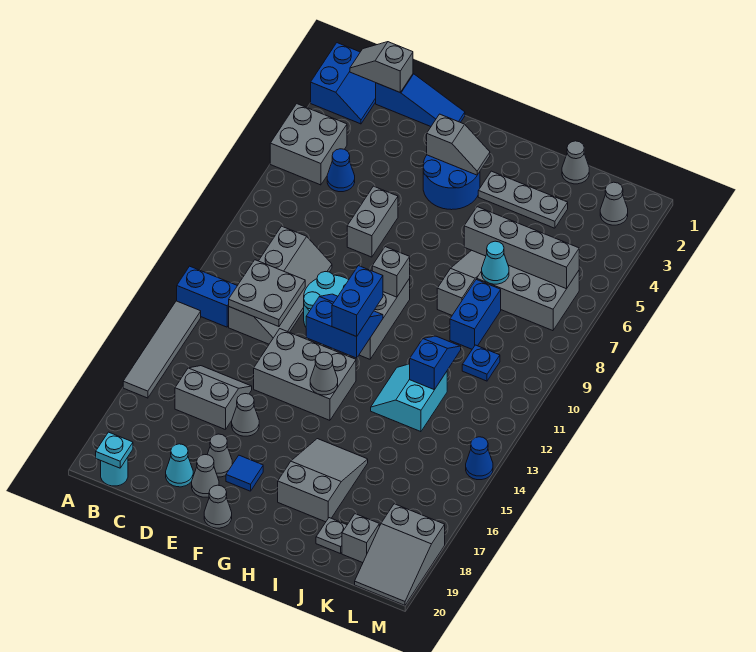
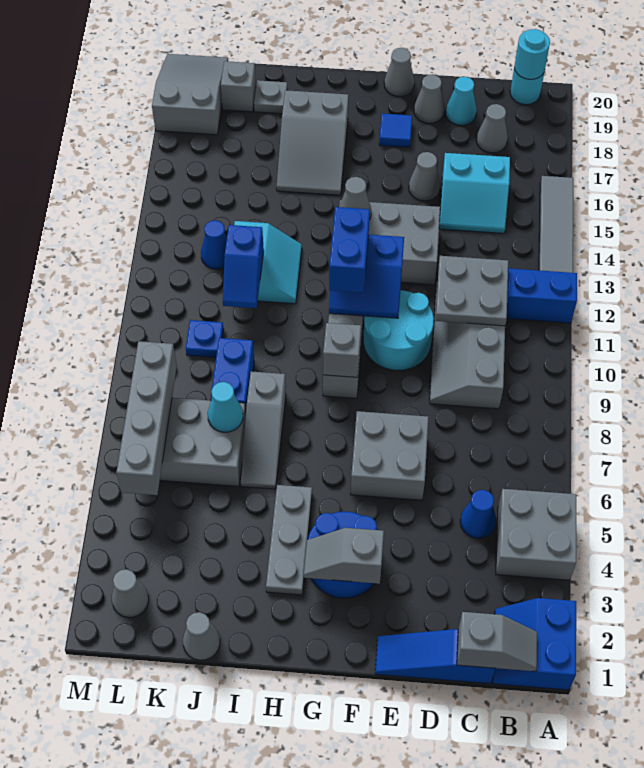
cyan plate B20 level 2 -> cyan round brick B20 level 2
grey slope C15:D16 level 1 top 16 -> cyan slope C15:D16 level 1 top 16
grey brick E6:E7 level 1 -> grey brick E6:F7 level 1
grey cone E18 level 1 -> grey cone C18 level 1
grey plate H3:J3 level 1 -> grey plate H3:H5 level 1
grey brick I6:L6 level 2 -> grey brick L5:L8 level 2
blue cone M14 level 1 -> blue cone K13 level 1

